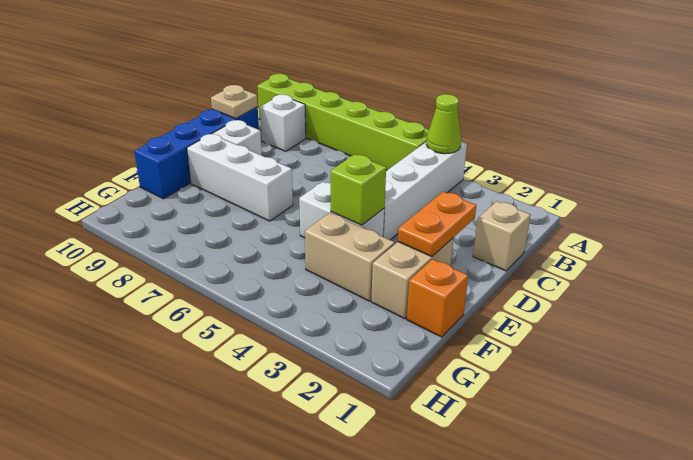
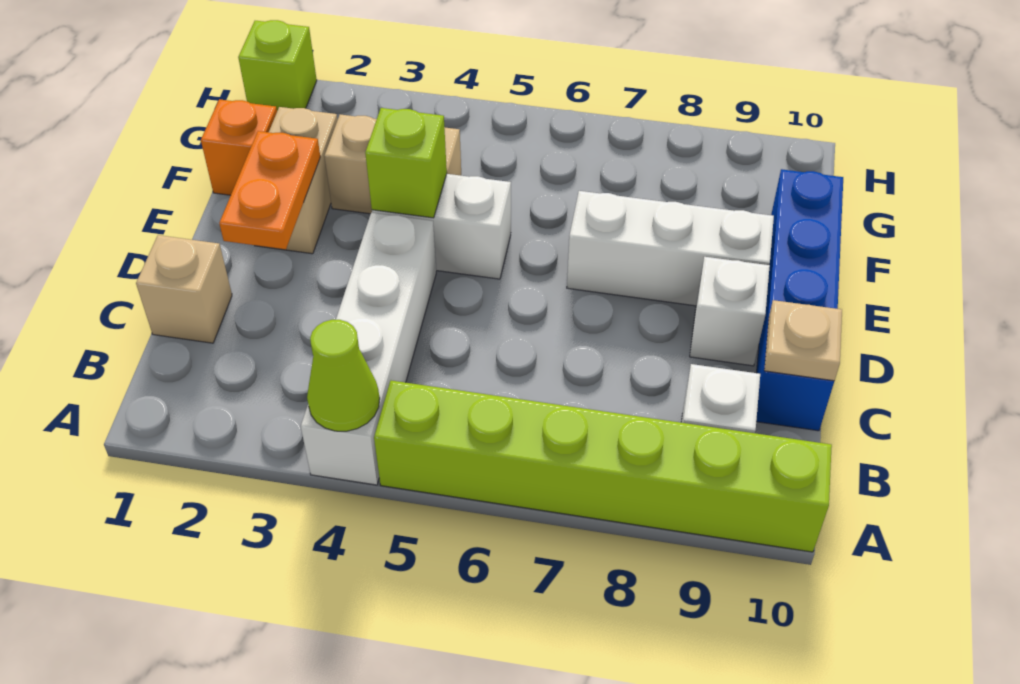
none -> lime brick H1 level 1

